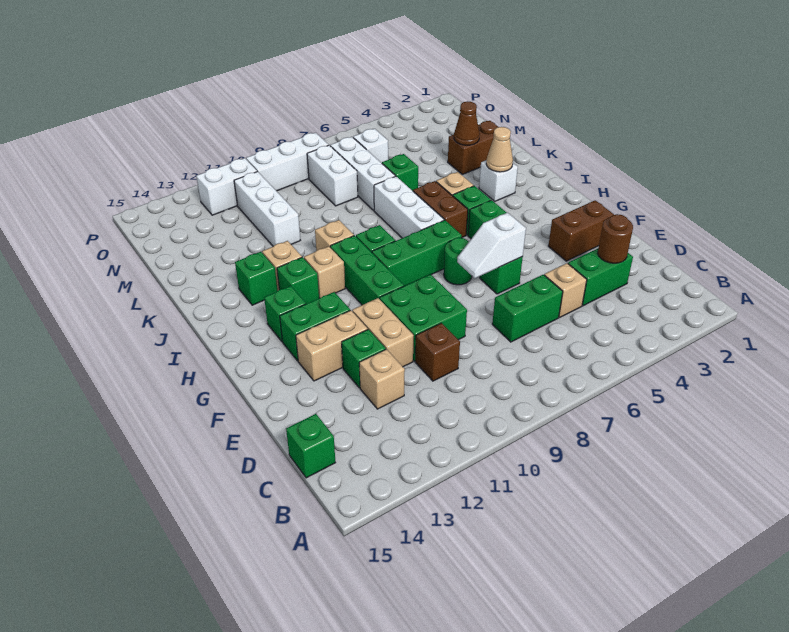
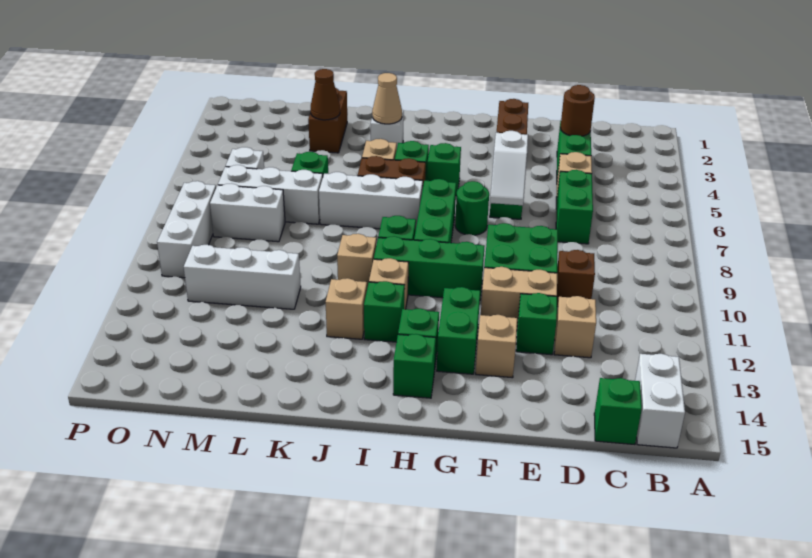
tan brick F12:F13 level 1 -> tan brick F13 level 1
green brick J13 level 1 -> green brick H14 level 1
white brick O11:O12 level 1 -> white brick B14:B15 level 1

